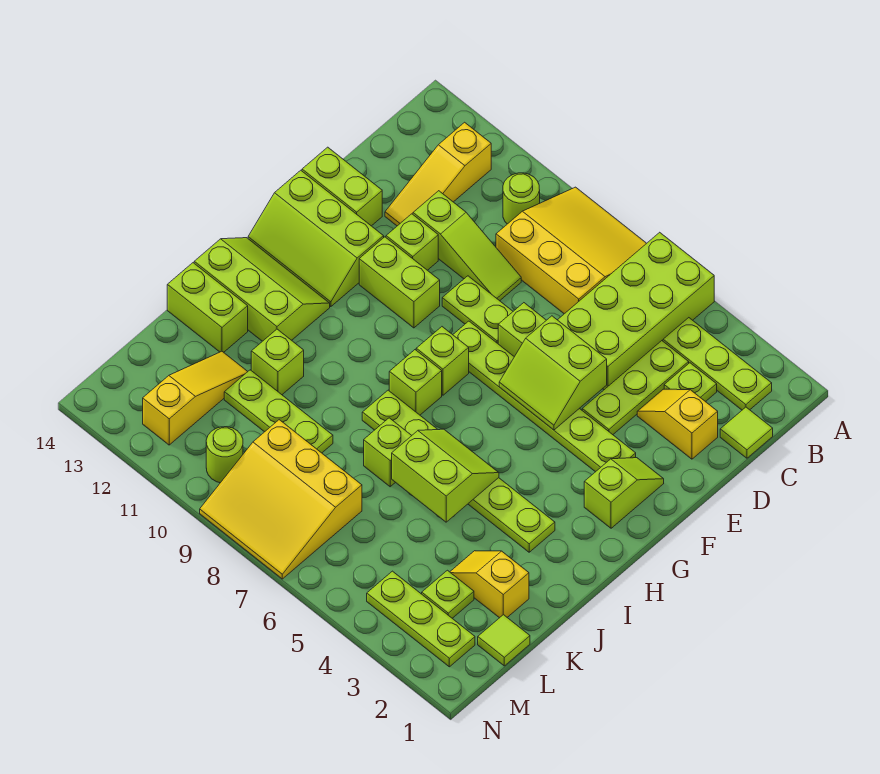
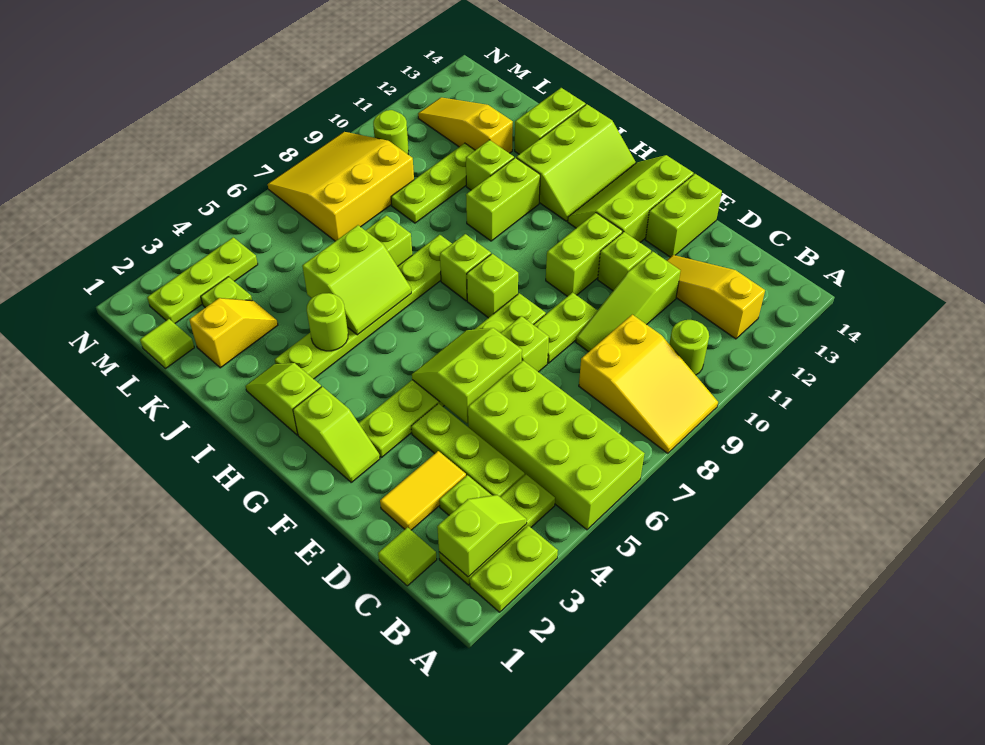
none -> lime plate A2:A3 level 1
yellow slope A7:C9 level 1 top C -> yellow slope A8:C9 level 1 top C
none -> lime slope B2:B3 level 2 top 2
yellow slope D2:D3 level 1 top 2 -> yellow tile D2:D3 level 1
none -> lime slope H2:I2 level 1 top H
none -> lime round brick I4 level 2
none -> lime brick I10:I11 level 1
yellow slope K12:M12 level 1 top M -> yellow slope K12:M12 level 1 top K

